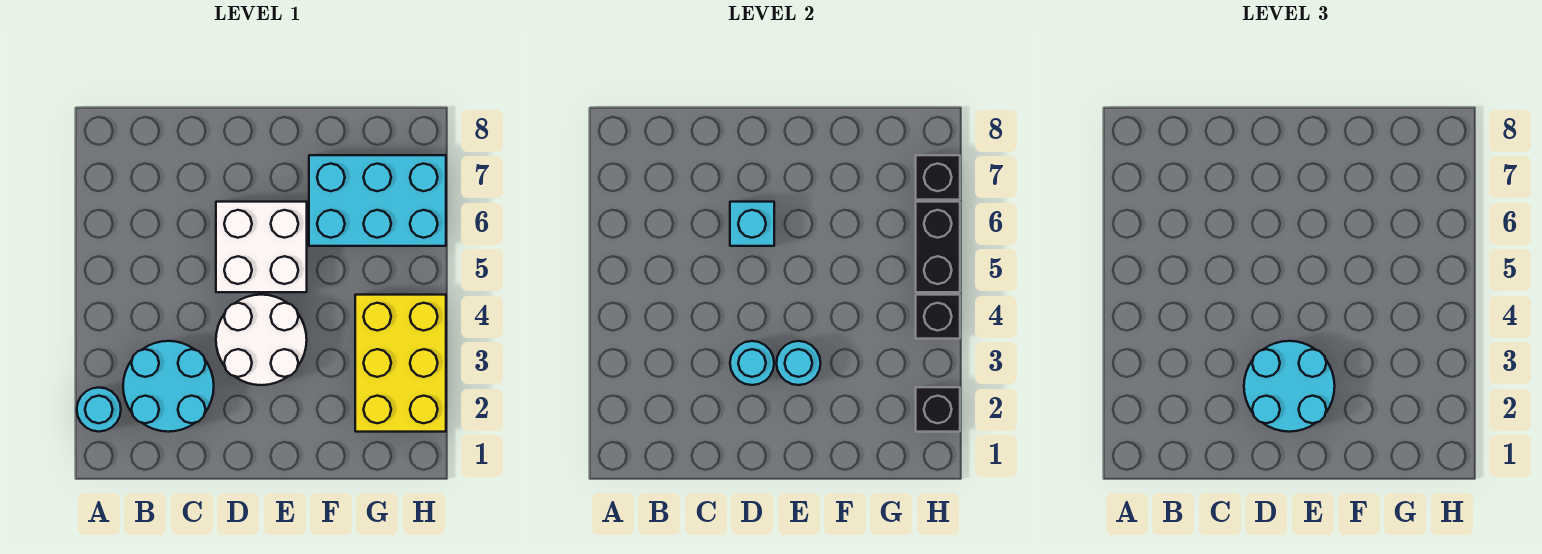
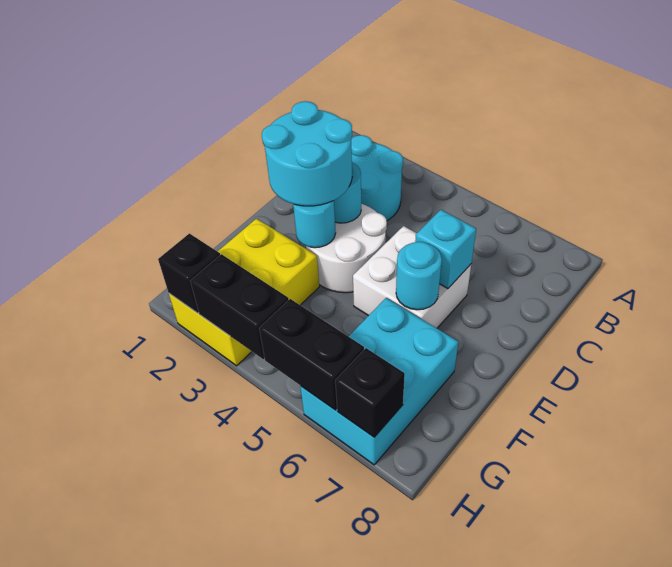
cyan round brick A2 level 1 -> cyan round brick E6 level 2
yellow brick G2:H4 level 1 -> yellow brick F2:H3 level 1
black brick H4 level 2 -> black brick H3:H4 level 2

